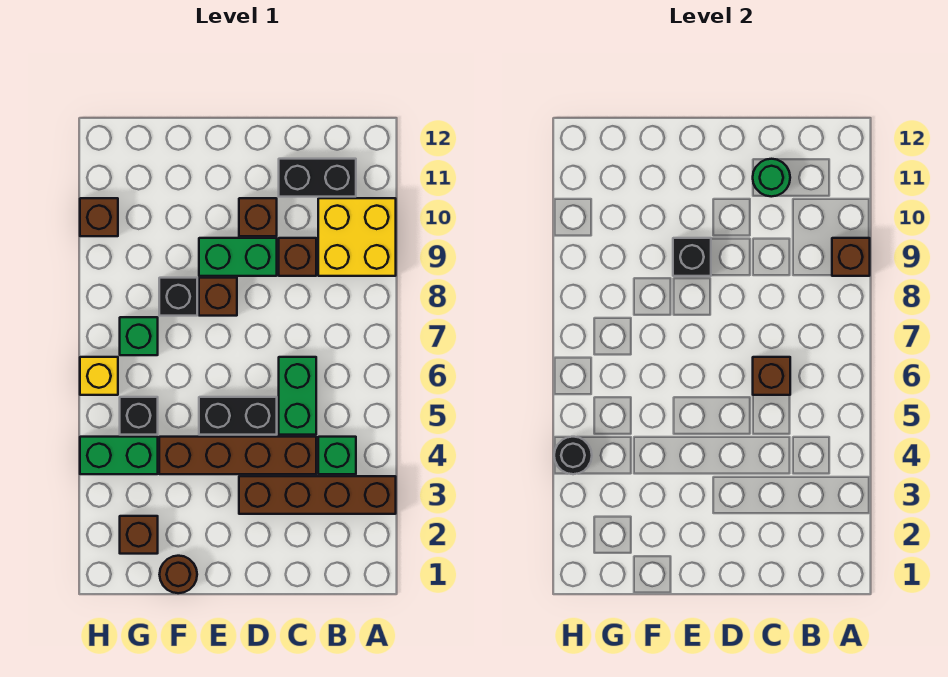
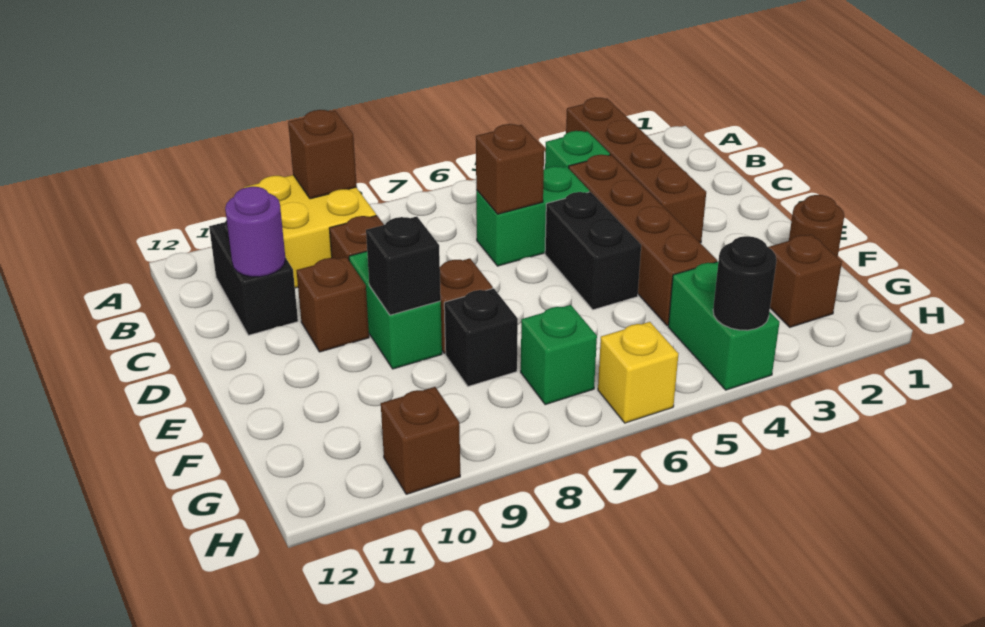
green round brick C11 level 2 -> purple round brick C11 level 2
black brick G5 level 1 -> none

